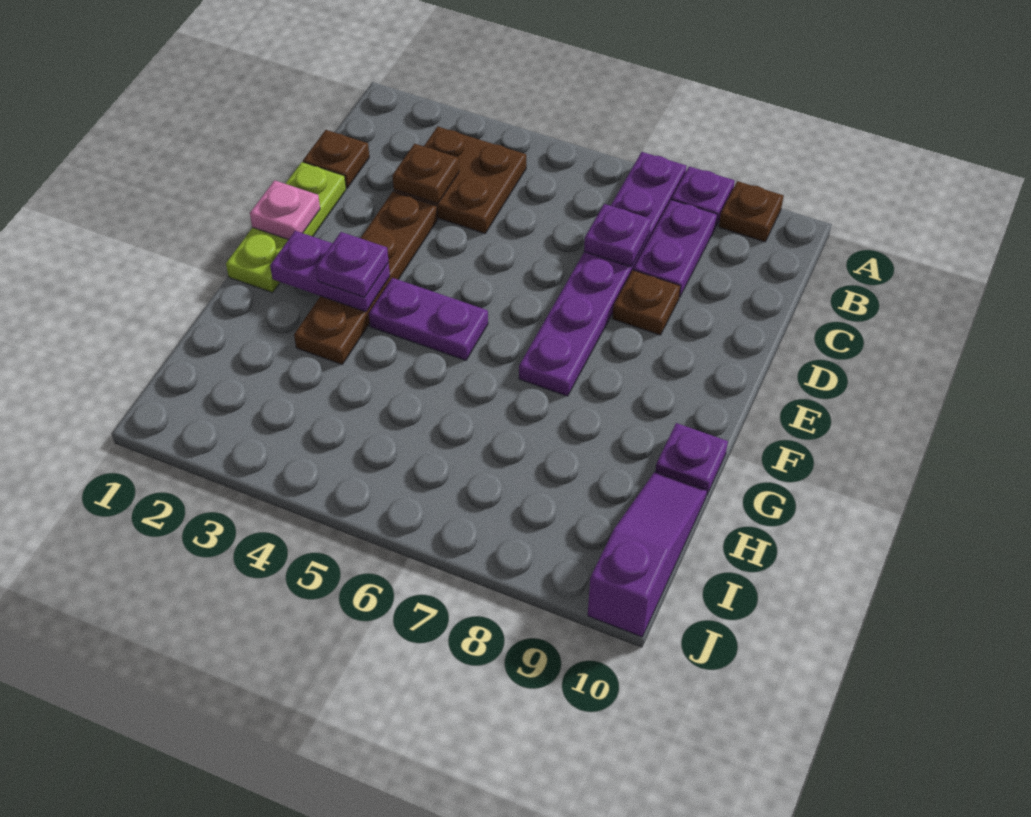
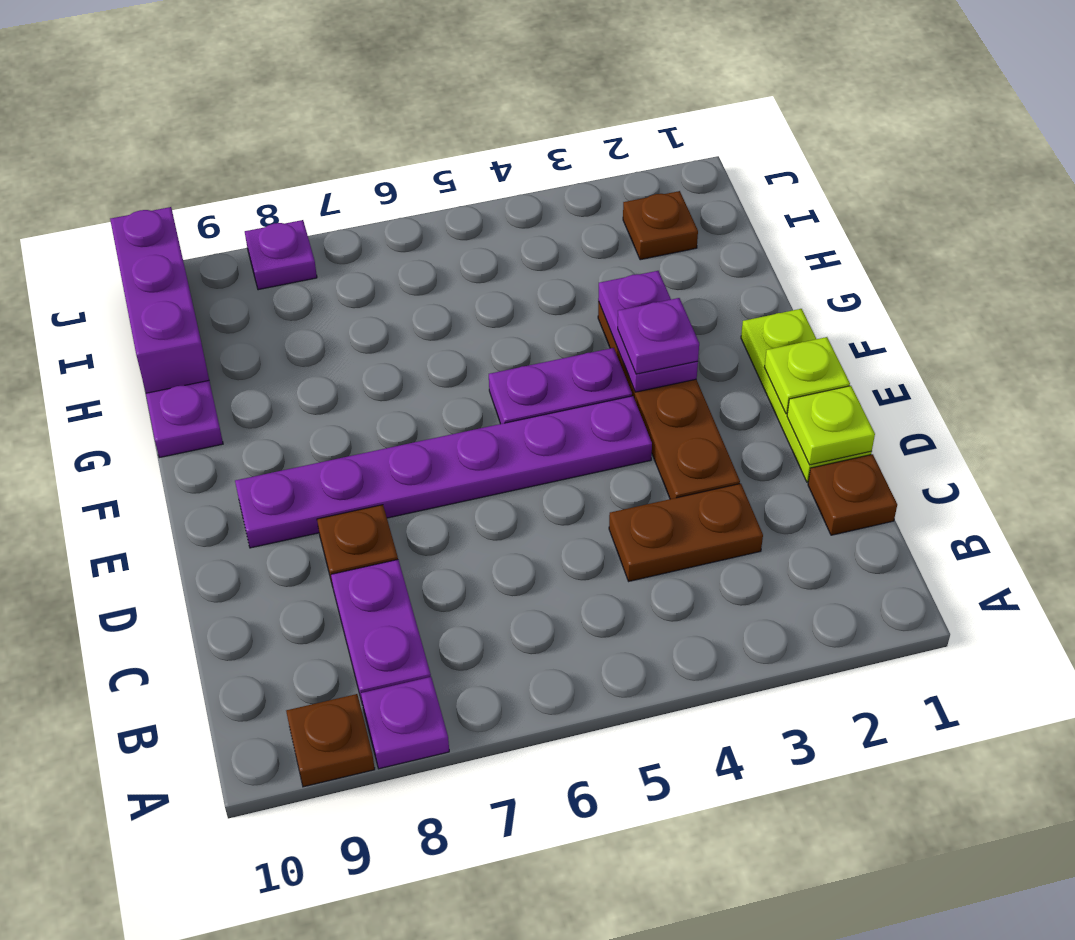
purple plate A7:F7 level 1 -> purple plate E4:E9 level 1
brown plate B3:C4 level 1 -> brown plate C3:C4 level 1
brown plate C3 level 2 -> brown plate I2 level 1
purple plate C7 level 2 -> purple plate J8 level 1
none -> lime plate D1 level 2
pink plate E1 level 2 -> lime plate E1 level 2
purple plate F2:F3 level 2 -> purple plate F3:G3 level 2
purple slope H10:J10 level 1 top J -> purple brick H10:J10 level 1

